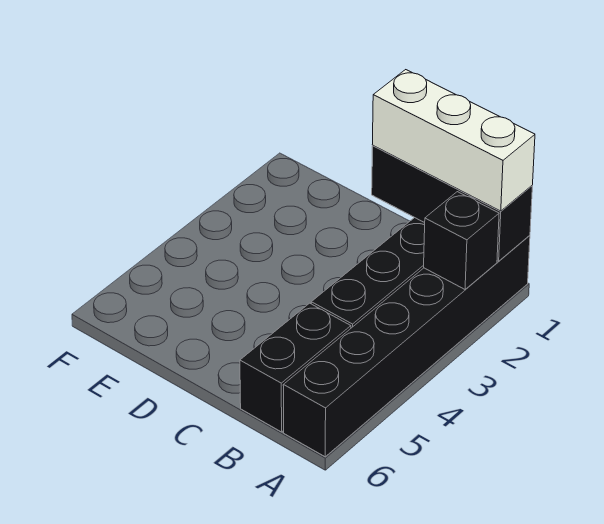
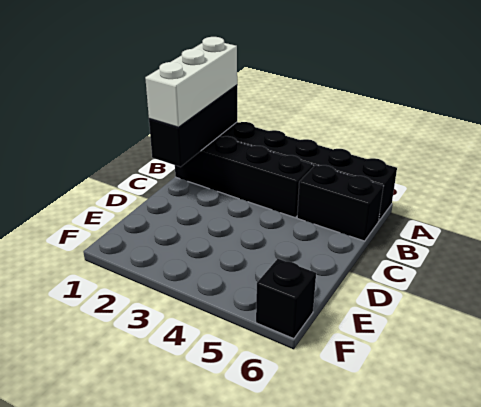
black brick A2 level 2 -> black brick F6 level 1

